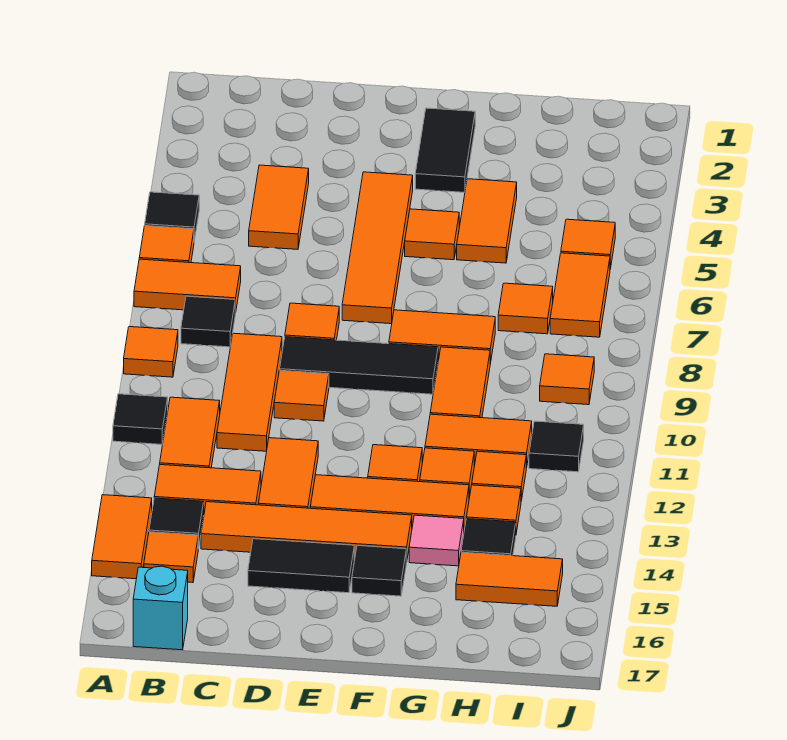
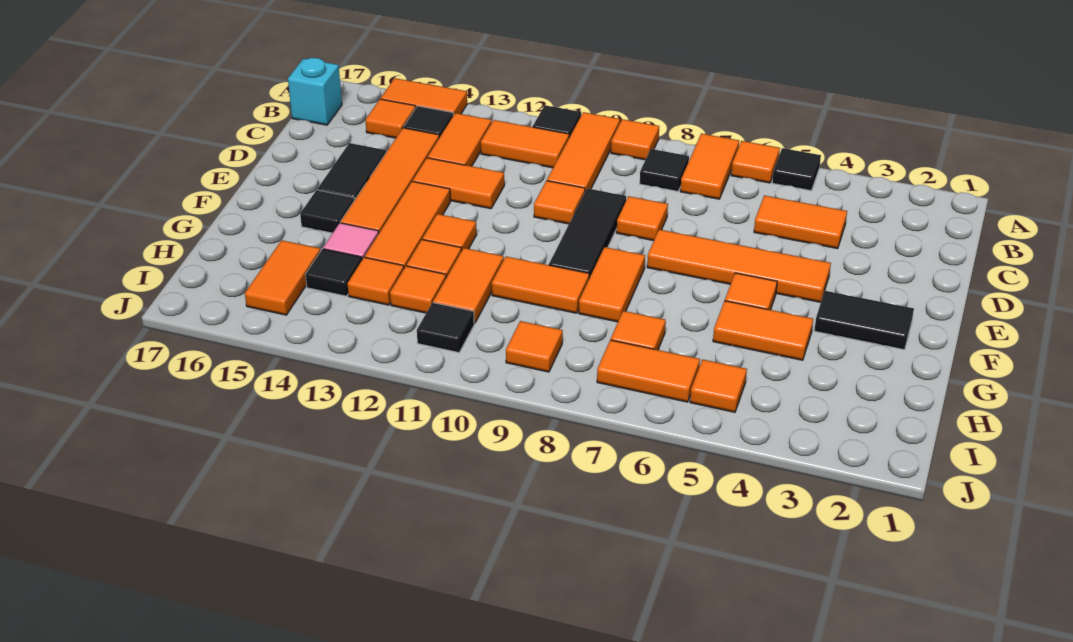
orange tile C9:C11 level 1 -> orange tile A10:C10 level 1

